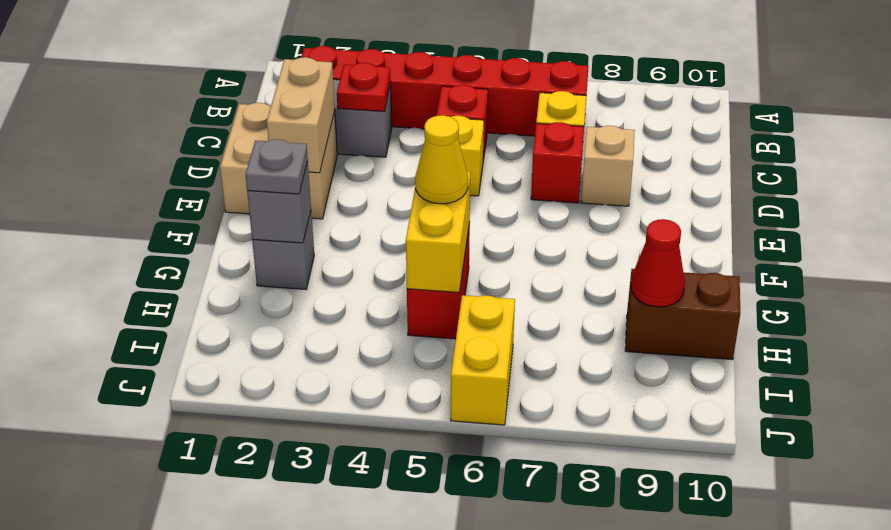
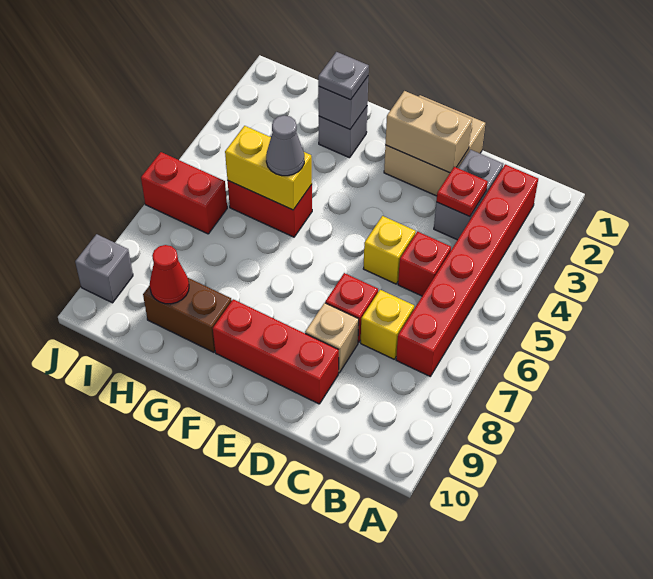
none -> red brick D9:F9 level 1
yellow cone G5 level 3 -> grey cone G5 level 3
brown brick H9:H10 level 1 -> brown brick G9:H9 level 1
yellow brick I6:J6 level 1 -> red brick I6:J6 level 1
none -> grey brick J9 level 1

